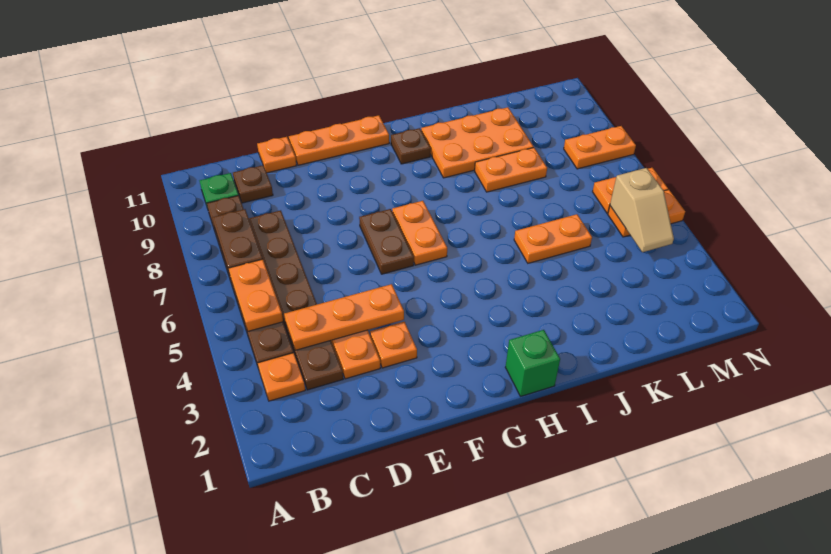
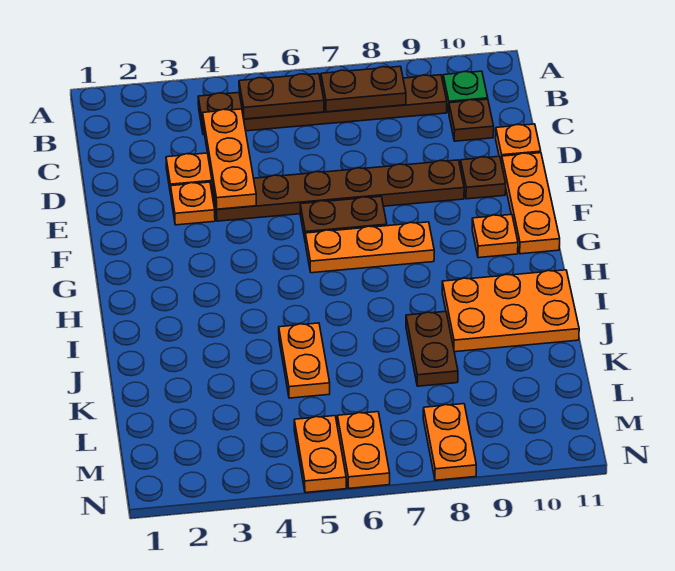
orange plate B3 level 1 -> orange plate G10 level 1
orange plate B5:B6 level 2 -> brown plate B5:B6 level 2
brown plate C3:C8 level 1 -> brown plate E4:E9 level 1
orange plate G6:G7 level 1 -> orange plate G6:G8 level 1
green brick H1 level 1 -> none
brown plate H10 level 1 -> brown plate E10 level 1
orange plate I9:K10 level 1 -> orange plate I9:J11 level 1
orange plate J8:K8 level 1 -> brown plate J8:K8 level 1
tan slope M4:M5 level 2 top 5 -> none

